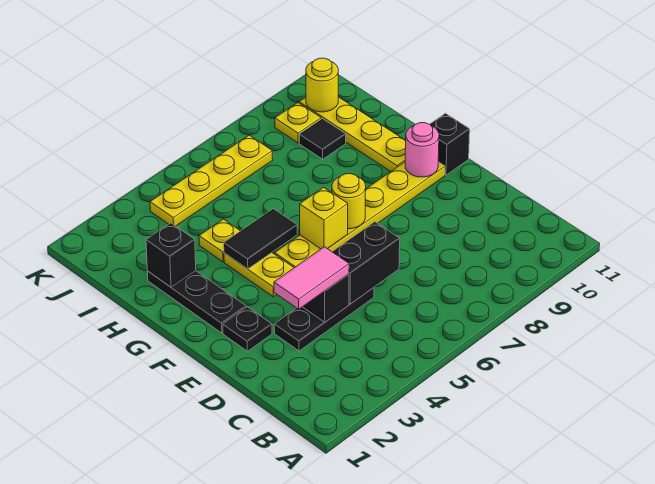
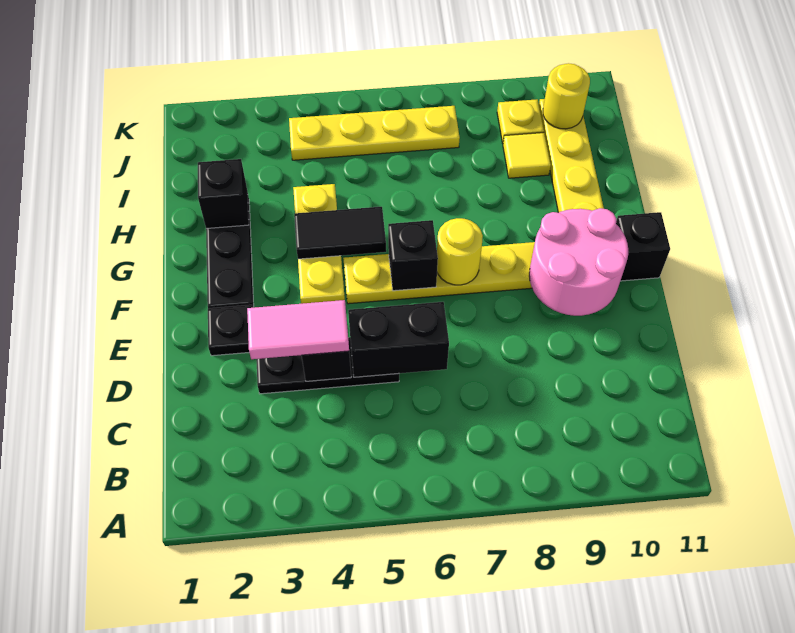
yellow brick F6 level 2 -> black brick F6 level 2
pink round brick F10 level 2 -> pink round brick E9:F10 level 2
black tile I9 level 1 -> yellow tile I9 level 1

